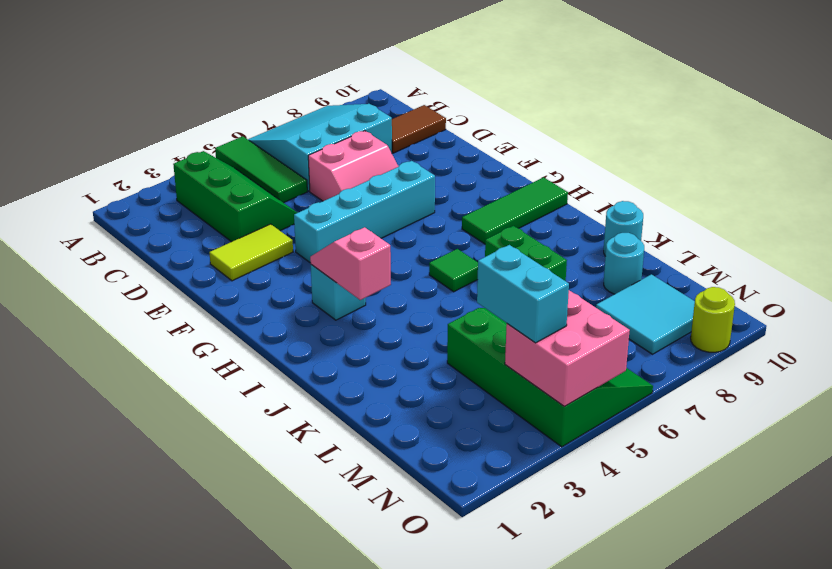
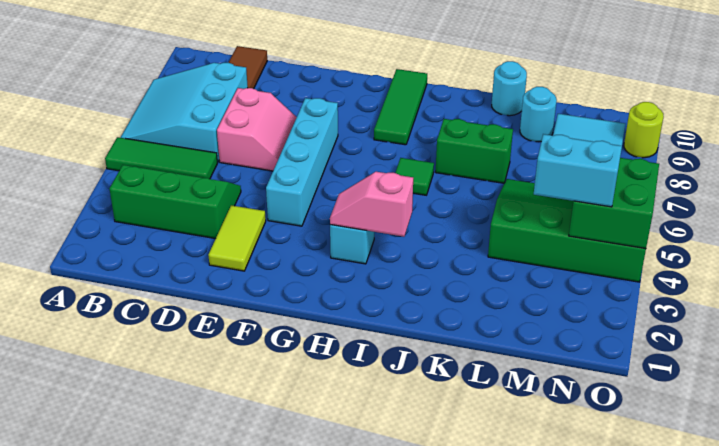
pink brick N4:O5 level 2 -> green brick N4:O5 level 2

